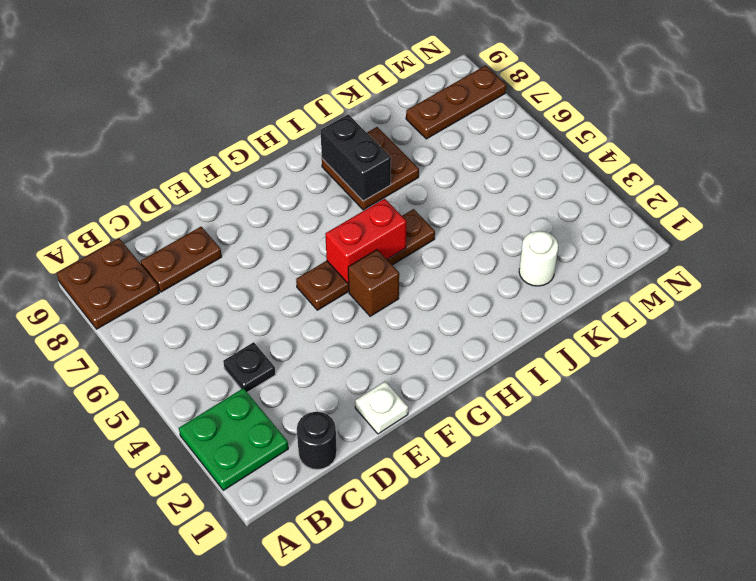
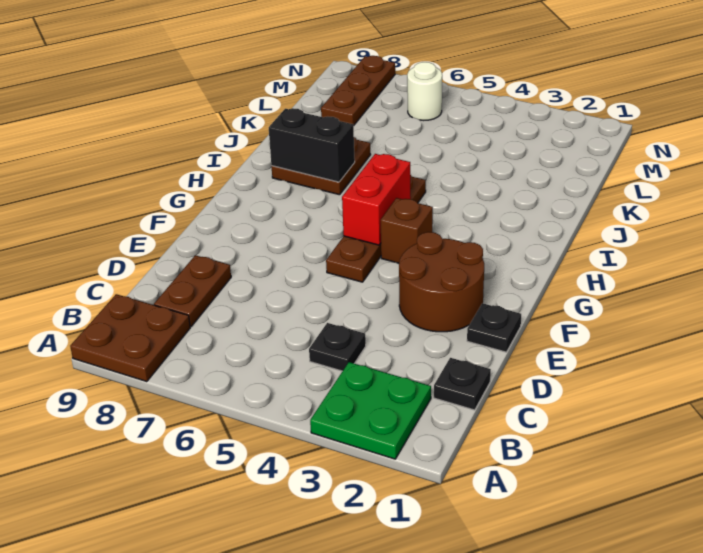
black round brick C1 level 1 -> black plate C1 level 1
white plate E1 level 1 -> black plate E1 level 1
none -> brown round brick E2:F3 level 1
white round brick K2 level 1 -> white round brick M6 level 1

